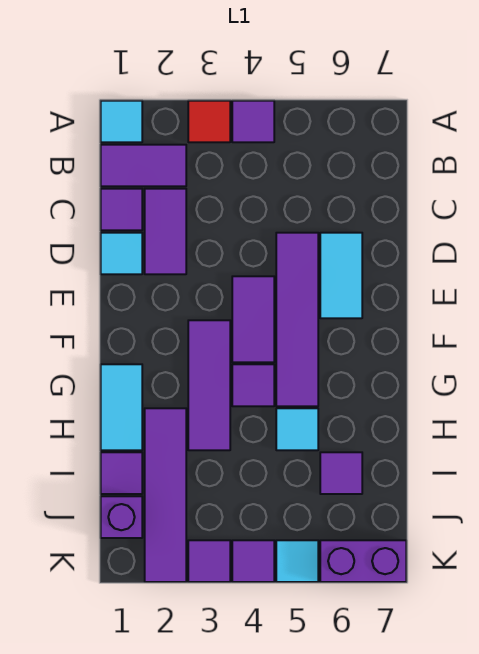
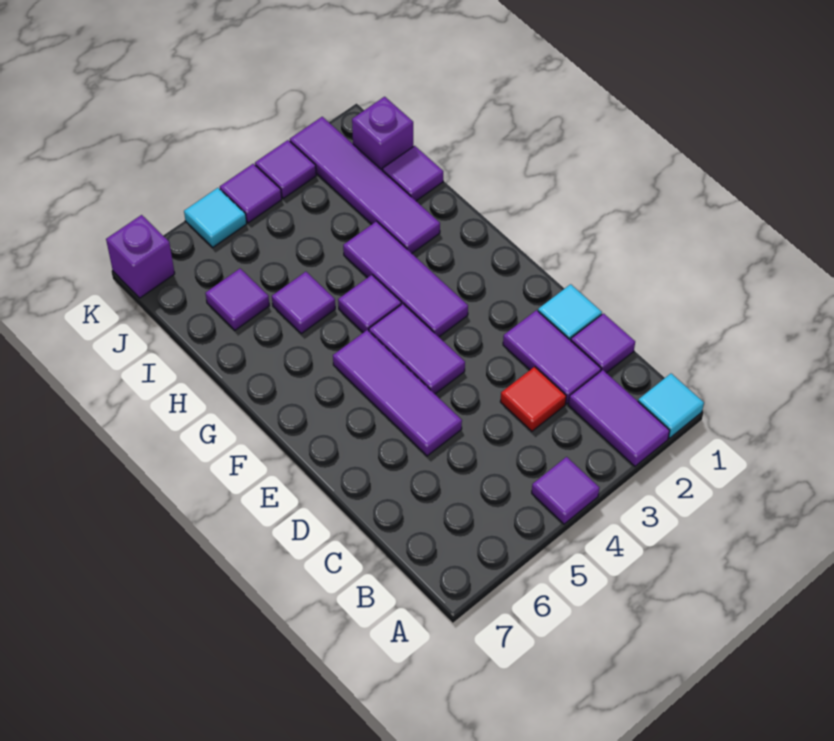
red tile A3 level 1 -> red tile C3 level 1
purple tile B1:B2 level 1 -> purple tile A2:B2 level 1
purple tile D5:G5 level 1 -> purple tile D5:F5 level 1
cyan tile D6:E6 level 1 -> none
cyan tile G1:H1 level 1 -> none
cyan tile H5 level 1 -> purple tile H5 level 1
purple brick K6:K7 level 1 -> purple brick K7 level 1

